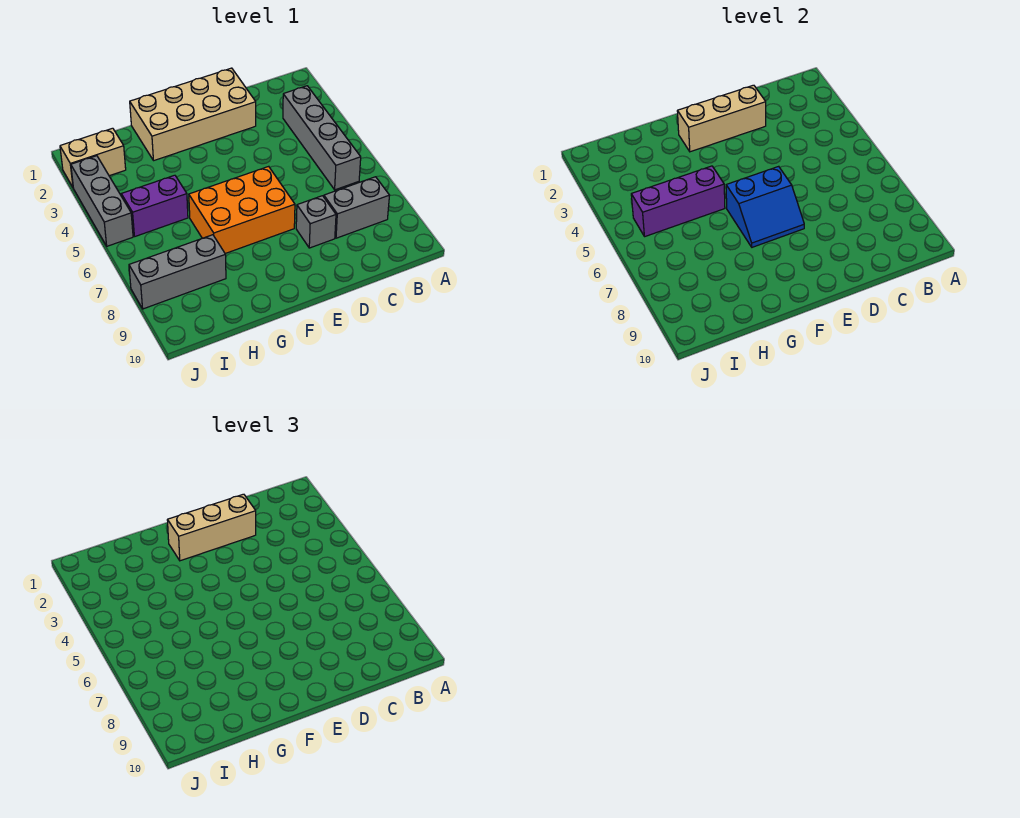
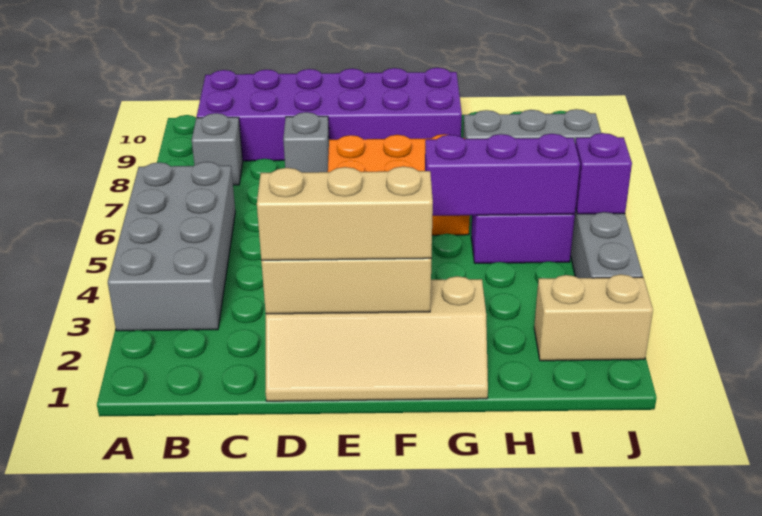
grey brick B3:B6 level 1 -> grey brick A3:B6 level 1
grey brick B8:C8 level 1 -> grey brick B8 level 1
none -> purple brick B9:G10 level 1
tan brick D1:G2 level 1 -> tan slope D1:G2 level 1 top 2
blue slope E6:F7 level 2 top 6 -> none
none -> purple brick J5 level 2

